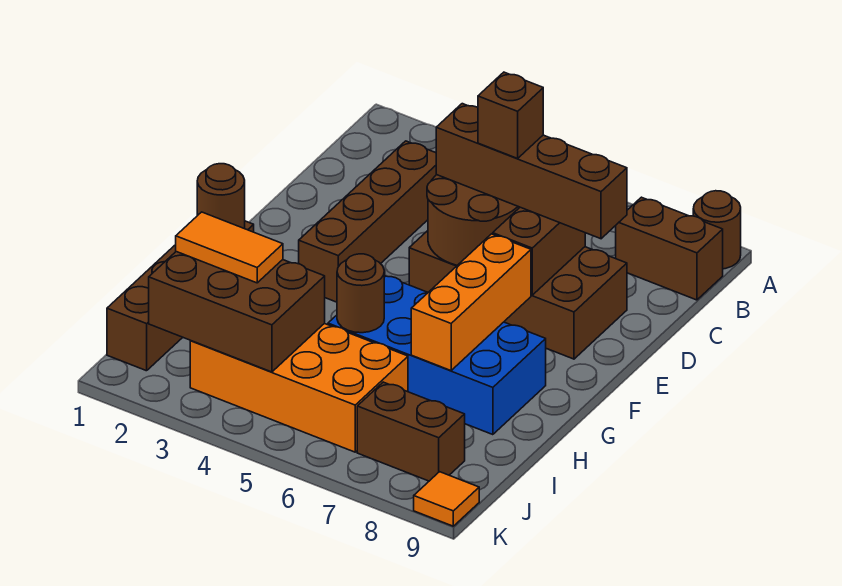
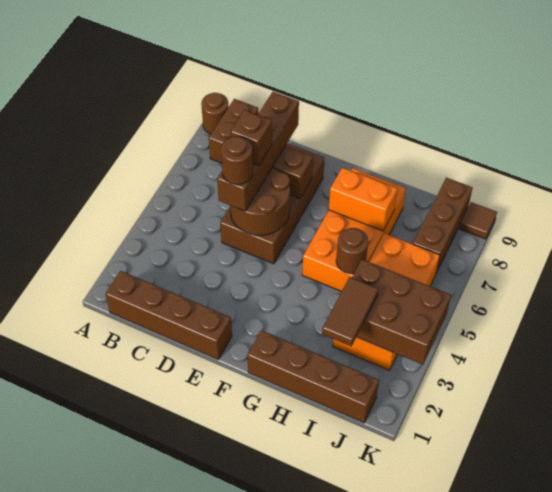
brown brick C3:F3 level 1 -> brown brick B1:E1 level 1
orange brick F7:H7 level 2 -> orange brick G7:H7 level 2
brown round brick G1 level 2 -> brown round brick D5 level 4
blue brick G5:H8 level 1 -> orange brick G5:H8 level 1
brown brick I2:J4 level 2 -> brown brick I3:K4 level 2
orange tile I2:I3 level 3 -> brown tile I2:I3 level 3
brown brick J7:J8 level 1 -> brown brick J7:J9 level 1
orange tile K9 level 1 -> brown tile K9 level 1

